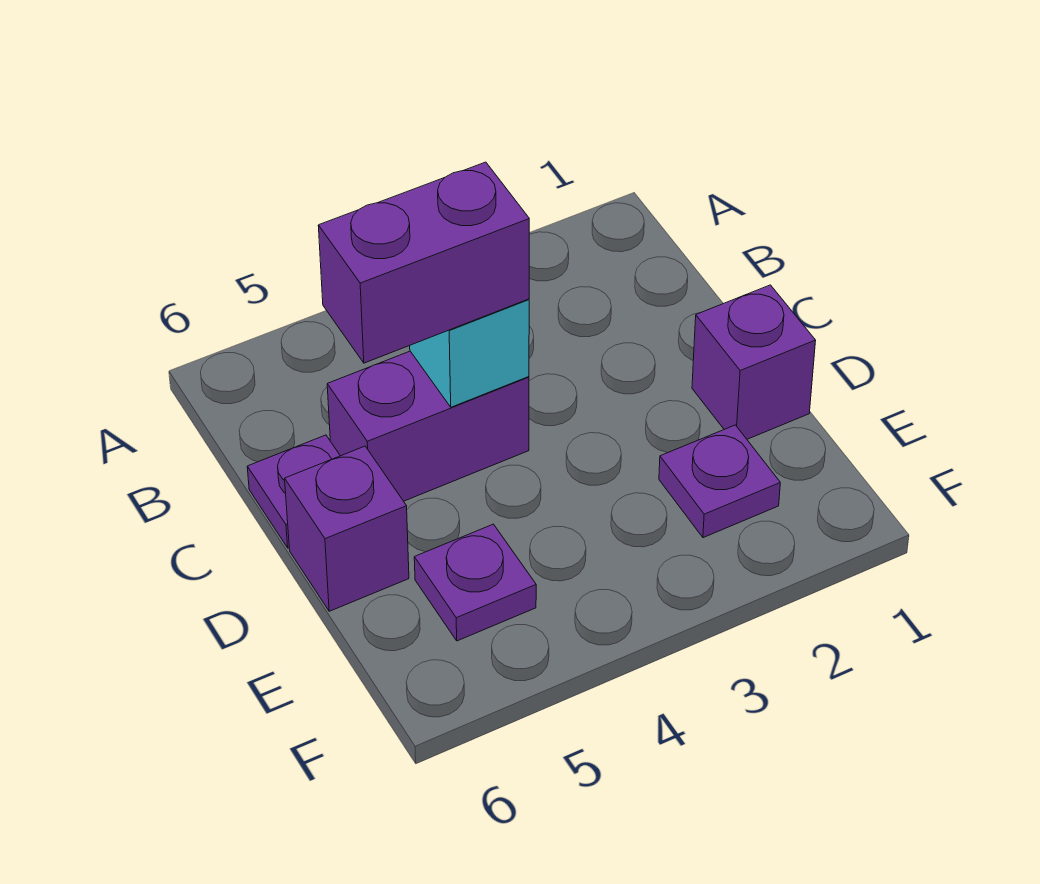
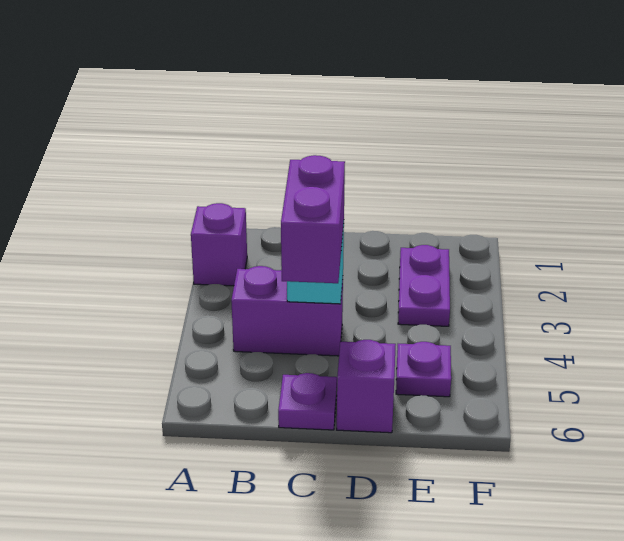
purple brick C4:C5 level 1 -> purple brick B4:C4 level 1
purple brick D1 level 1 -> purple brick A2 level 1
purple plate E2 level 1 -> purple plate E2:E3 level 1

